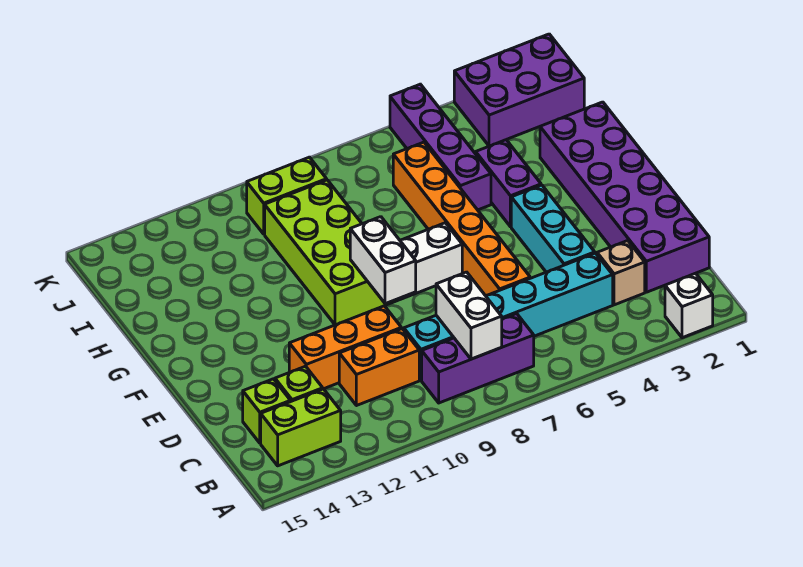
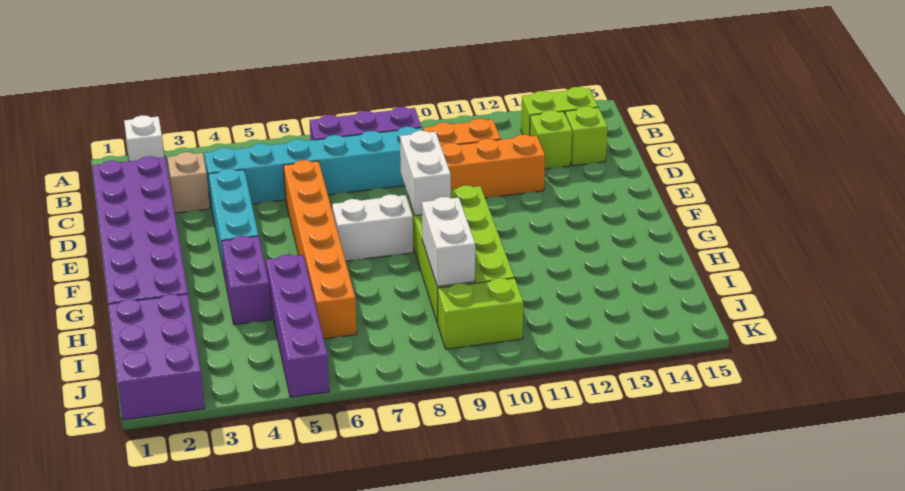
white brick B8:C8 level 2 -> white brick H9:I9 level 2
purple brick J1:K3 level 1 -> purple brick I1:K2 level 1

